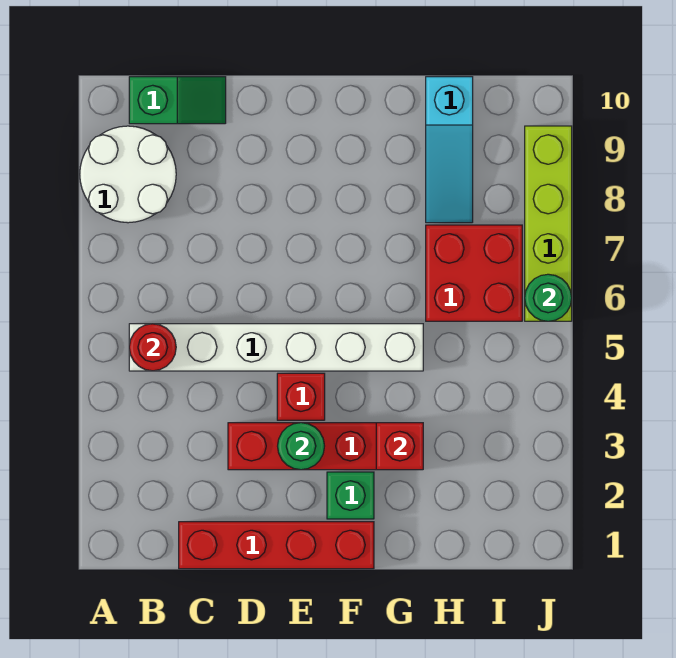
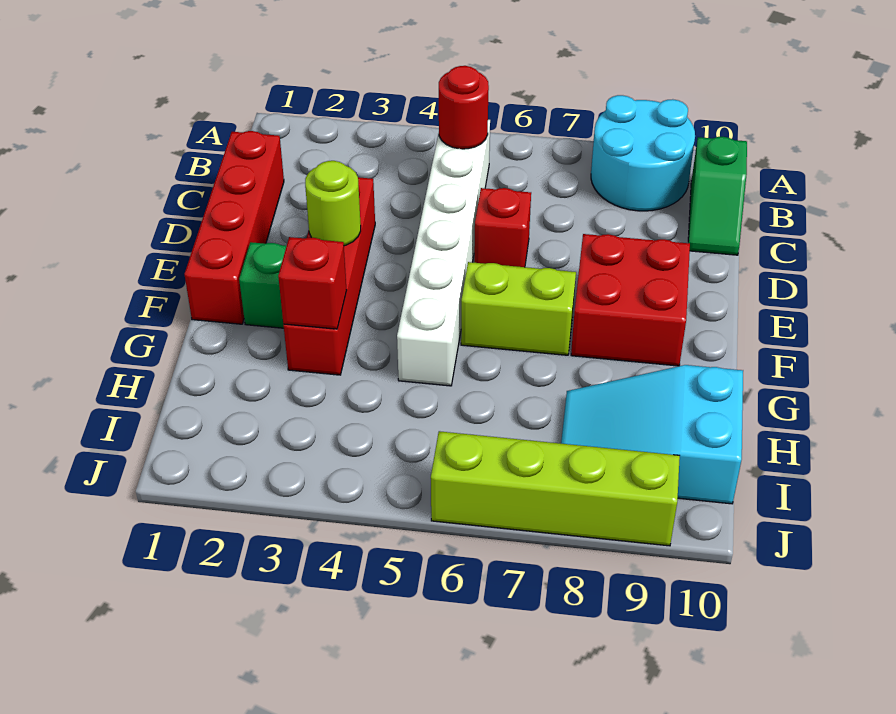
white round brick A8:B9 level 1 -> cyan round brick A8:B9 level 1
green round brick E3 level 2 -> lime round brick E3 level 2
red brick E4 level 1 -> red brick D6 level 1
none -> lime brick F6:F7 level 1
red brick H6:I7 level 1 -> red brick E8:F9 level 1
cyan slope H8:H10 level 1 top 10 -> cyan slope H8:I10 level 1 top 10
green round brick J6 level 2 -> none

